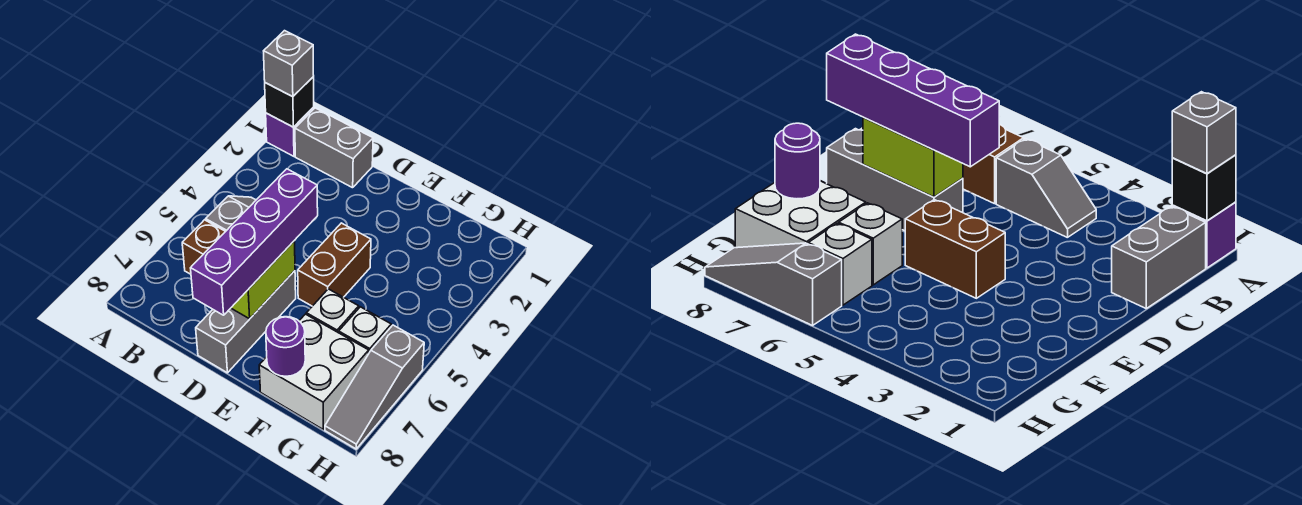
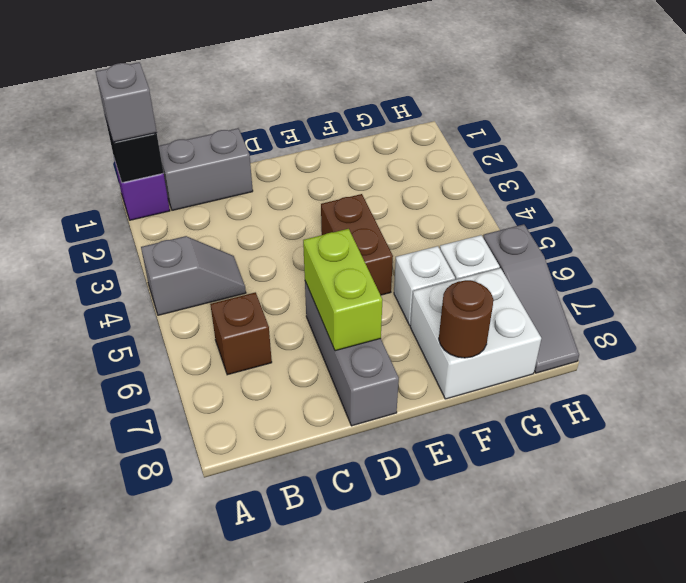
grey slope B4:B5 level 1 top 5 -> grey slope A4:B4 level 1 top A
purple brick D5:D8 level 3 -> none
purple round brick F8 level 2 -> brown round brick F8 level 2

